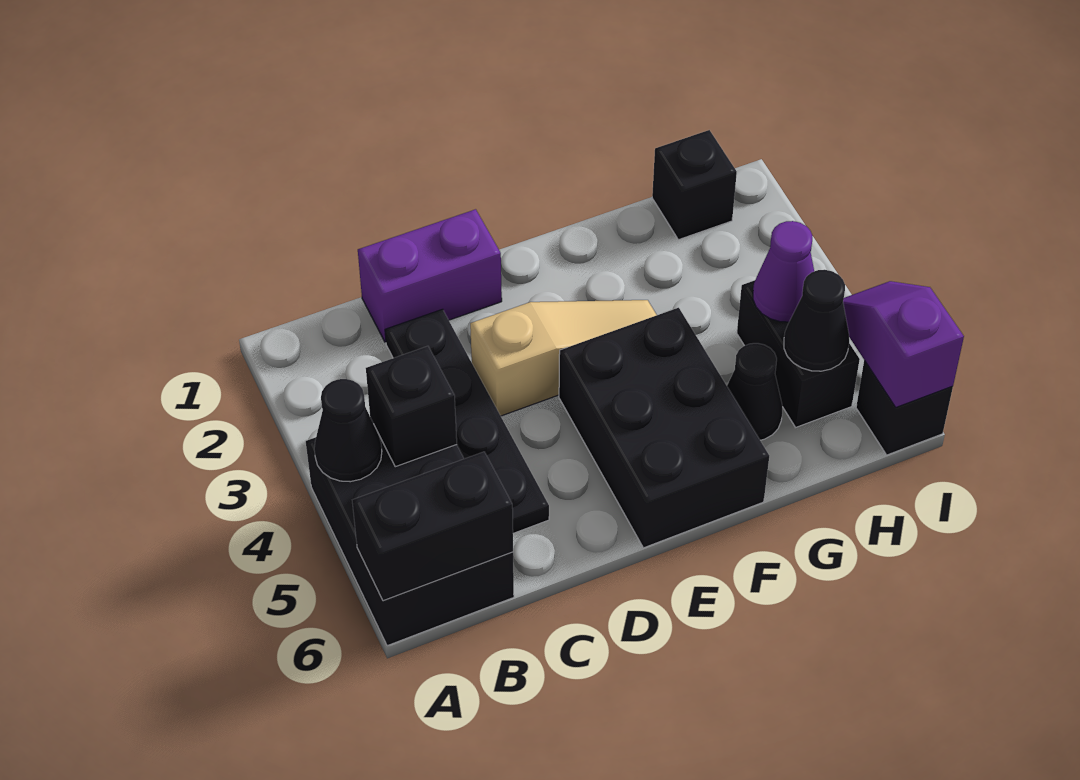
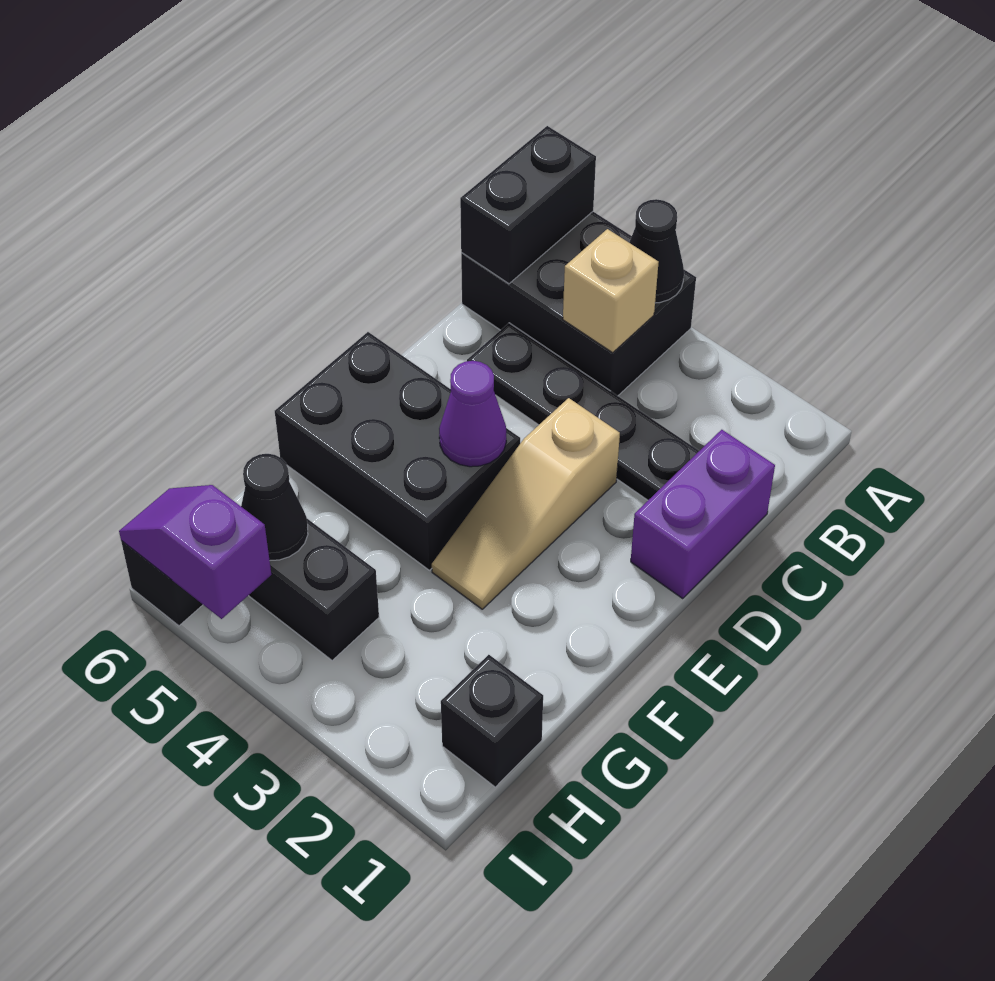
black brick B4 level 2 -> tan brick B4 level 2
black cone G5 level 1 -> none
purple cone H4 level 2 -> purple cone E4 level 2
purple slope I5:I6 level 2 top 6 -> purple slope I5:I6 level 2 top 5

